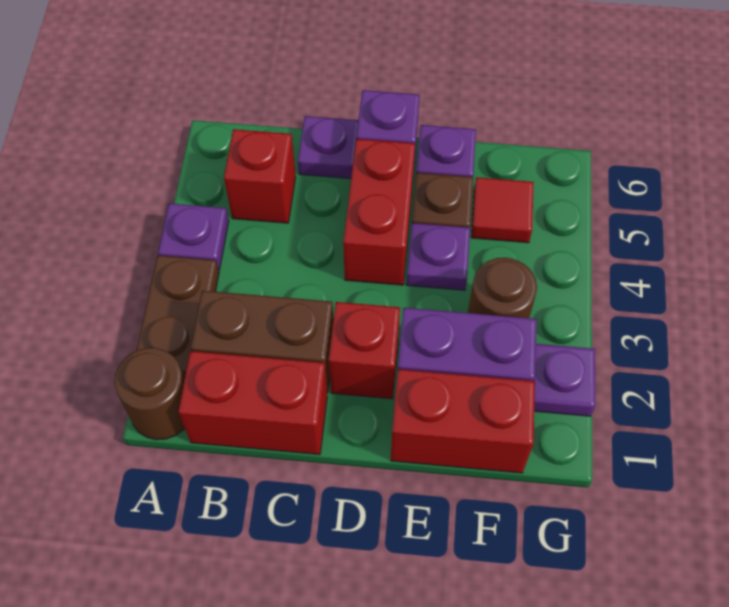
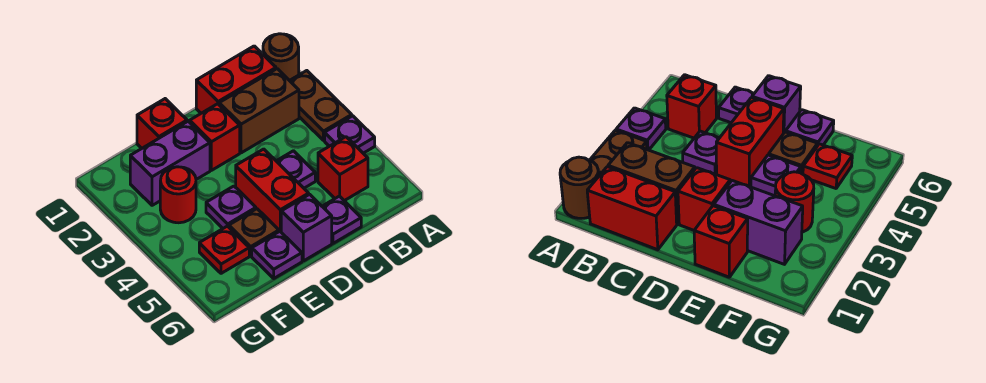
red brick E1:F1 level 1 -> red brick E1 level 1
brown round brick F3 level 1 -> red round brick F3 level 1
red tile F5 level 1 -> red plate F5 level 1
purple plate G2 level 1 -> purple plate C4 level 1

